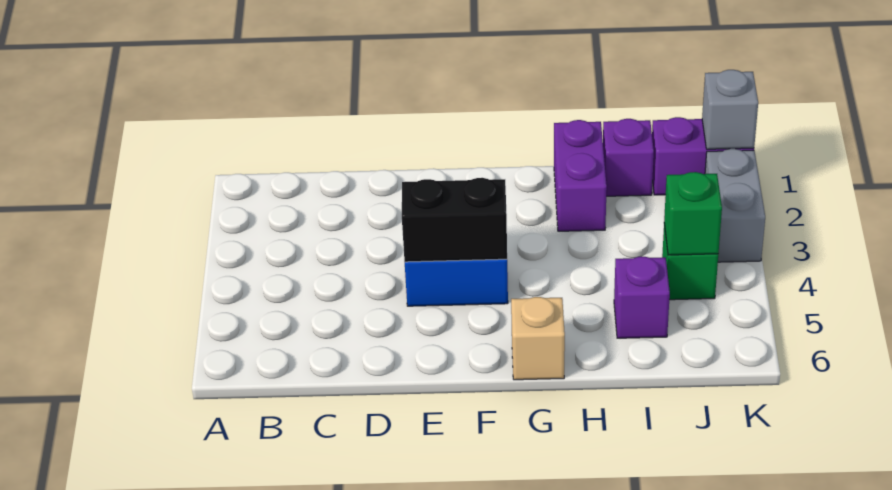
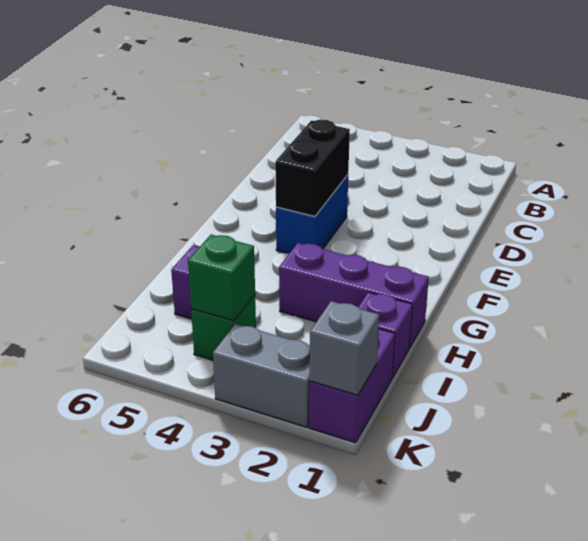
tan brick G6 level 1 -> none
purple brick H1:H2 level 1 -> purple brick H1:H3 level 1

